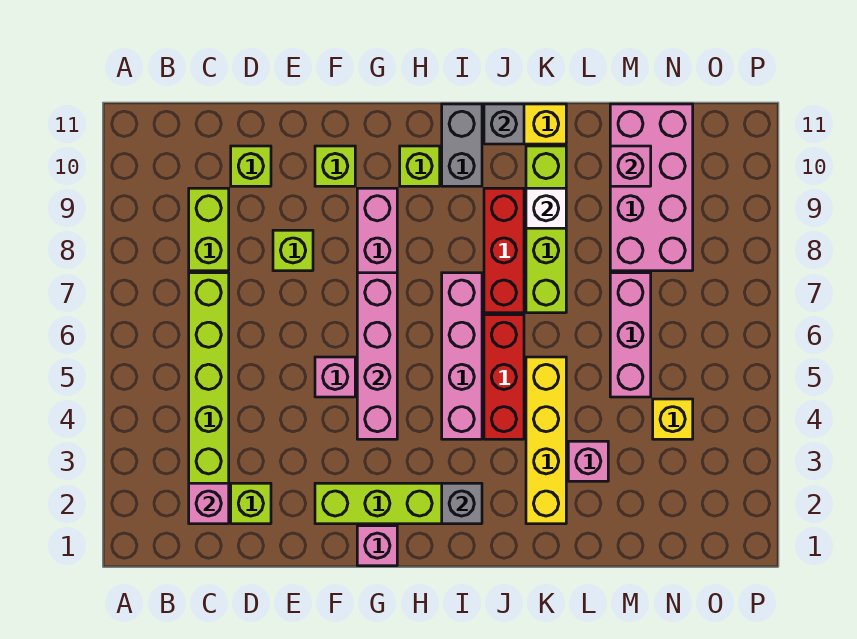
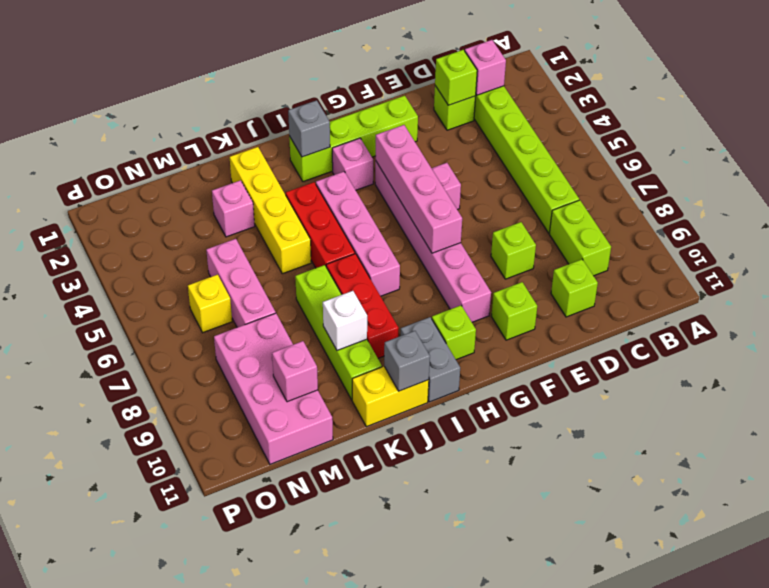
none -> lime brick D2 level 2
pink brick G1 level 1 -> pink brick H3 level 1
yellow brick N4 level 1 -> yellow brick N6 level 1

